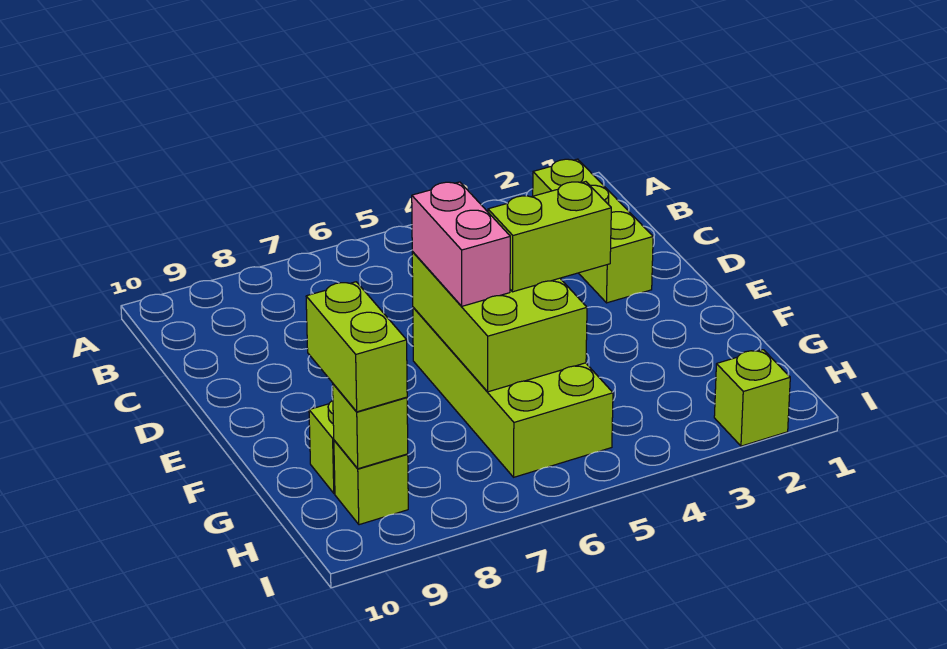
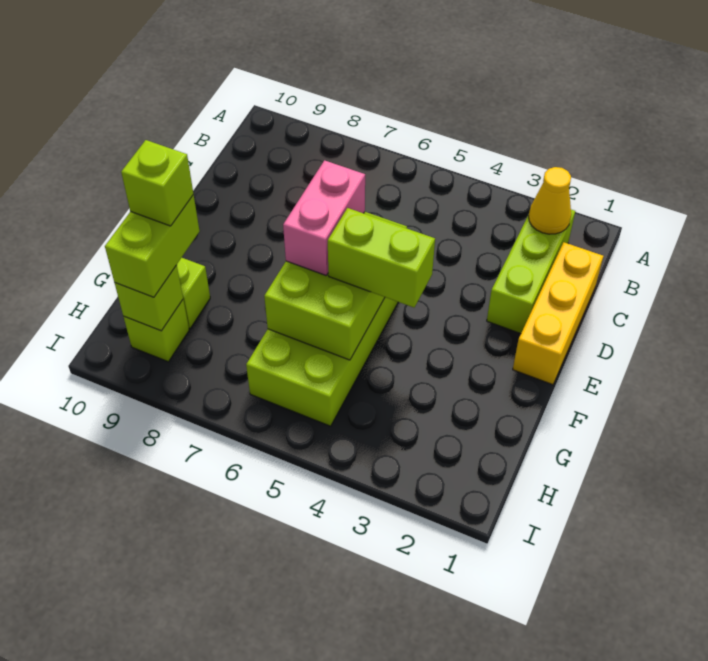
none -> yellow cone B2 level 2
none -> yellow brick C1:E1 level 1
lime brick I2 level 1 -> lime brick G9 level 4

